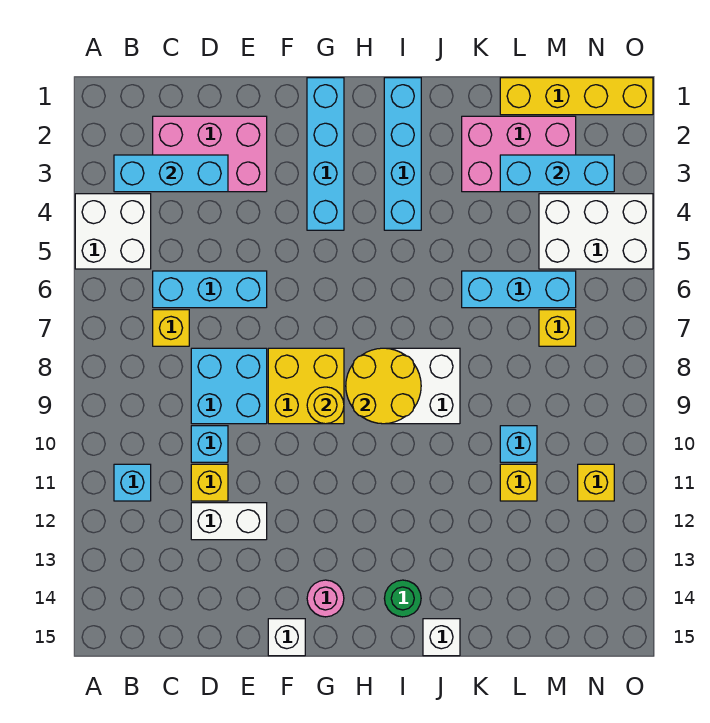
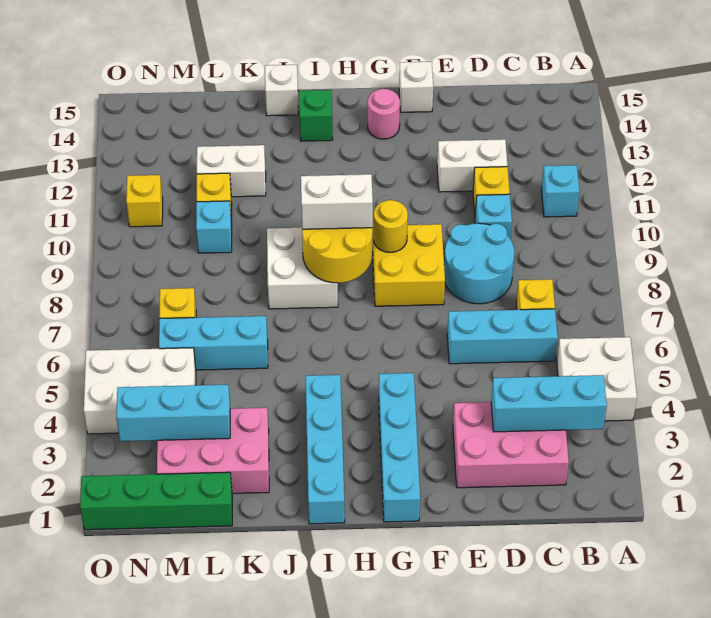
cyan brick D8:E9 level 1 -> cyan round brick D8:E9 level 1
none -> white brick H9:I9 level 3
green round brick I14 level 1 -> green brick I14 level 1
none -> white brick K12:L12 level 1
yellow brick L1:O1 level 1 -> green brick L1:O1 level 1

